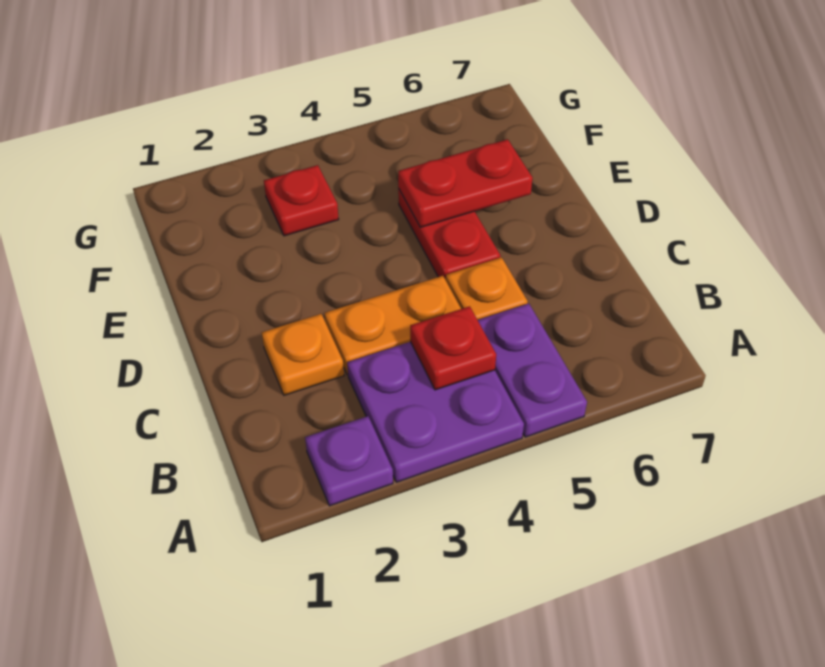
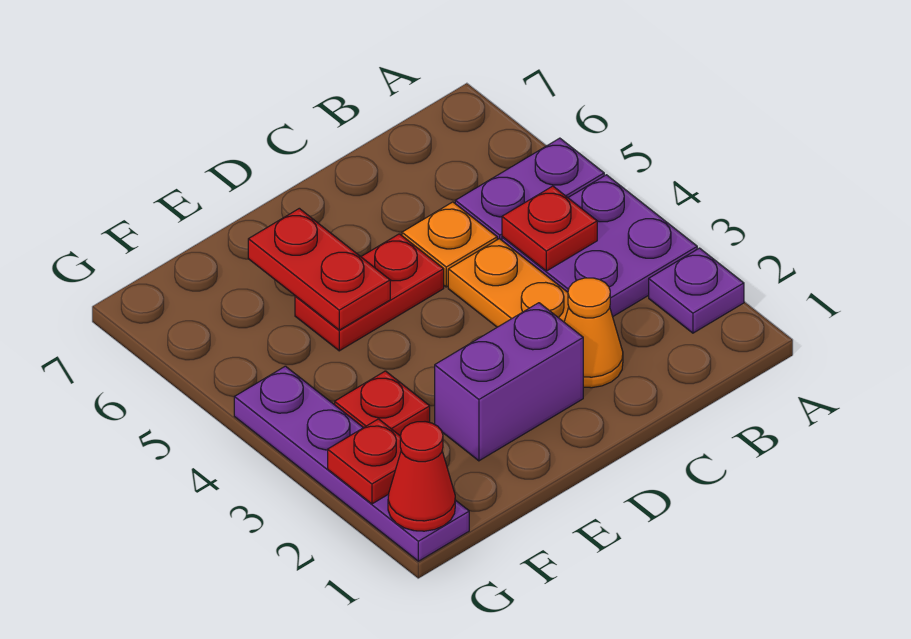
orange plate C2 level 1 -> orange cone C2 level 1
none -> purple brick D2:E2 level 1
none -> purple plate G1:G4 level 1
none -> red cone G1 level 2
none -> red plate G2 level 2

